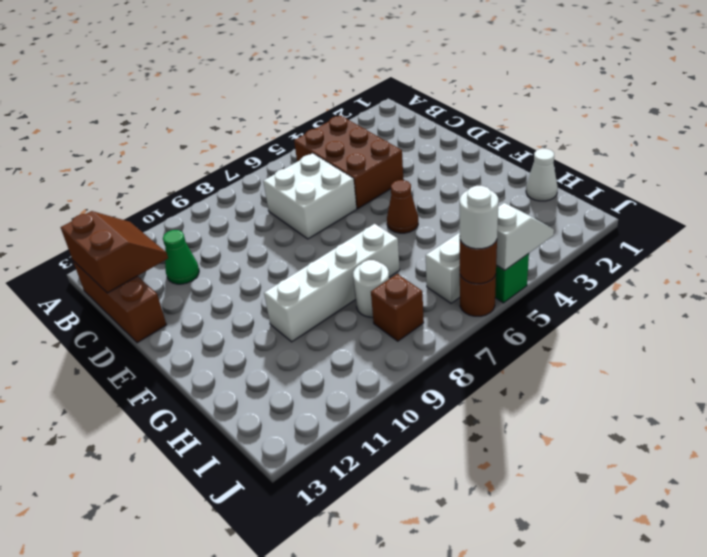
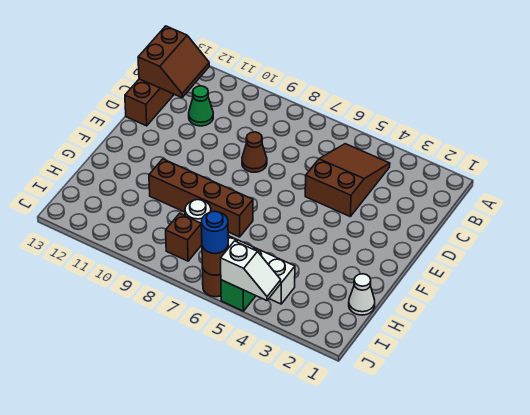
brown brick B4:D5 level 1 -> brown slope B4:D5 level 1 top D
white brick C6:D7 level 1 -> none
brown cone F5 level 1 -> brown cone D8 level 1
white brick G7:G10 level 1 -> brown brick G7:G10 level 1
white round brick J6 level 3 -> blue round brick J6 level 3

